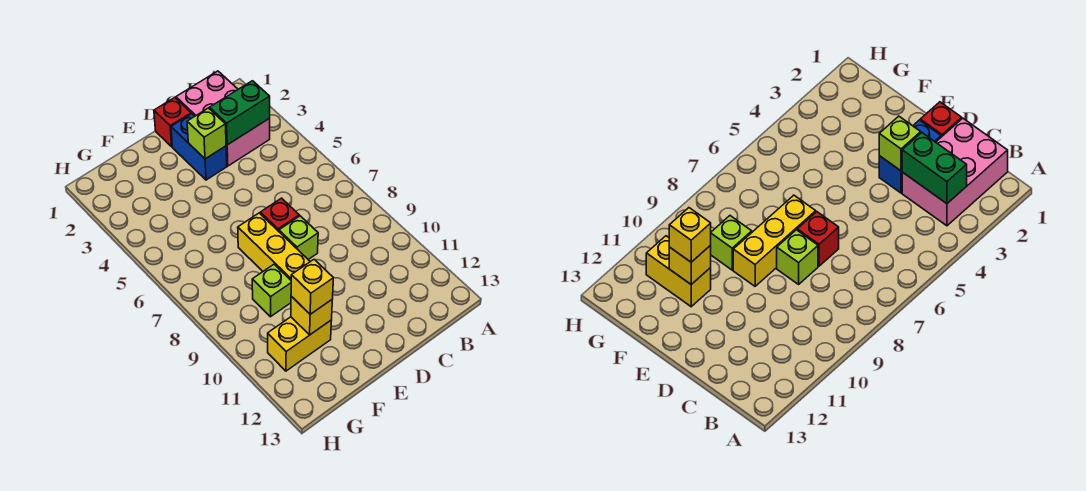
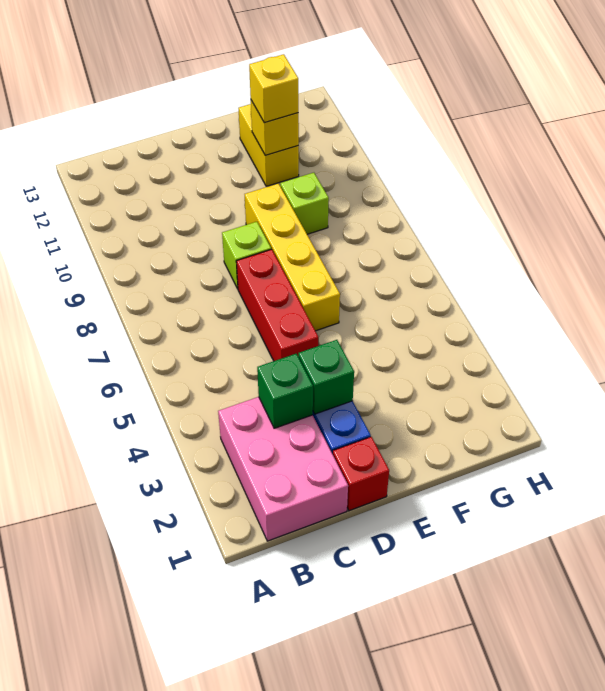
green brick B3:C3 level 2 -> green brick C3 level 2
lime brick D3 level 2 -> green brick D3 level 2
red brick D7 level 1 -> red brick D5:D7 level 1
yellow brick E7:E9 level 1 -> yellow brick E6:E9 level 1
yellow brick F11:G11 level 1 -> yellow brick F11:F12 level 1

